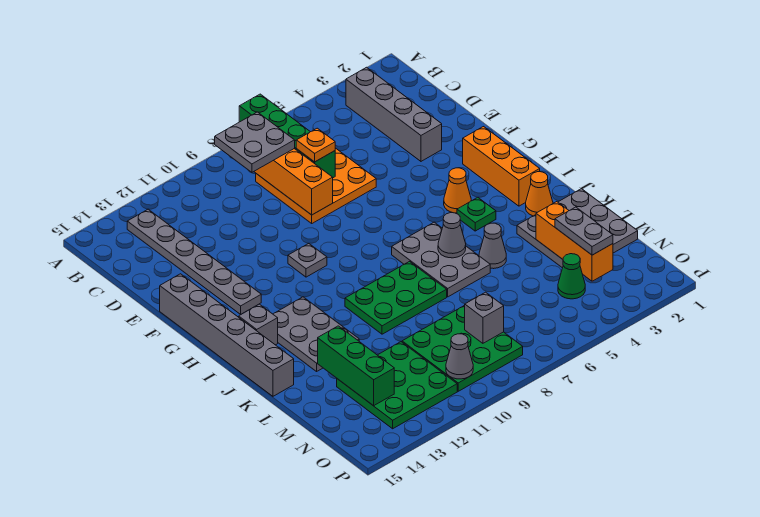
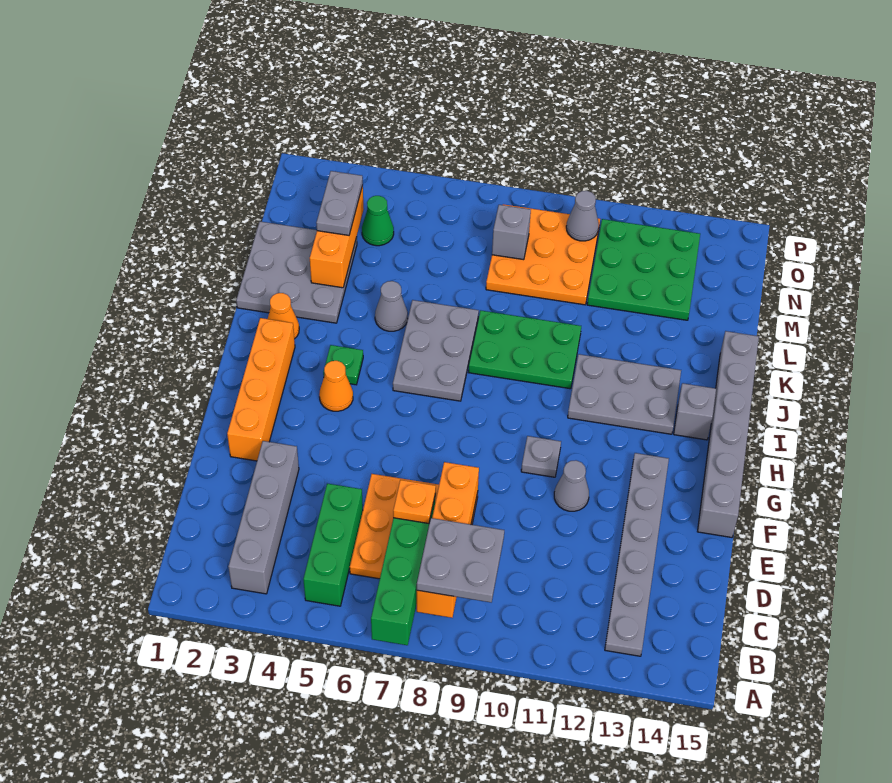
orange brick G2:I2 level 1 -> orange brick F2:I2 level 1
grey plate I12:K13 level 1 -> grey plate I11:J13 level 1
grey cone J6 level 2 -> grey cone F11 level 1
green brick L13:N13 level 2 -> green brick B5:D5 level 1
green plate M8:O10 level 1 -> orange plate M8:O10 level 1

